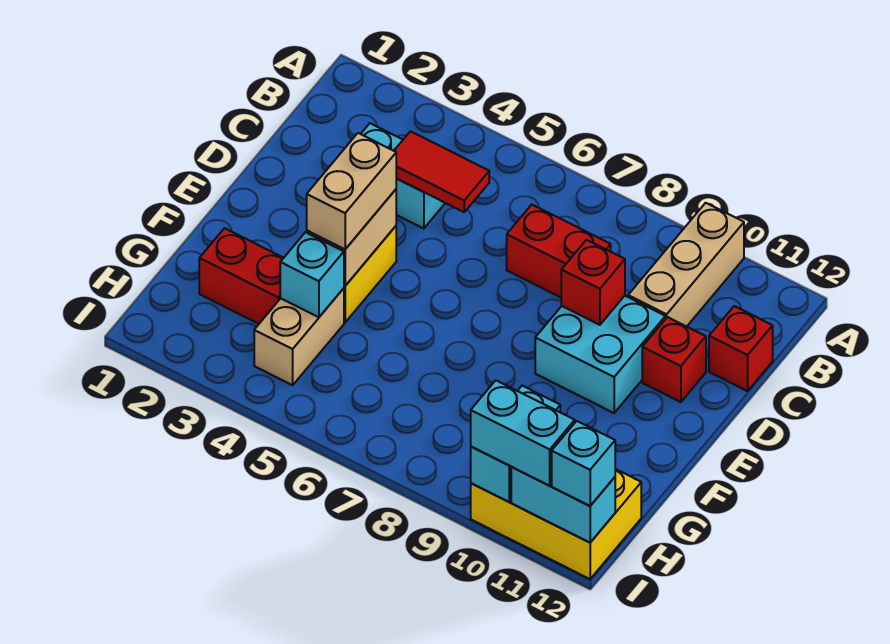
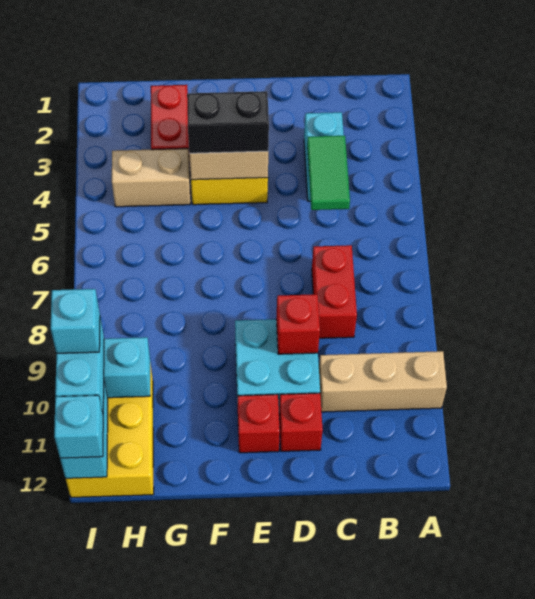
red tile C4:C5 level 2 -> green tile C4:C5 level 2
red brick C12 level 1 -> red brick E11 level 1
tan brick E4:F4 level 3 -> black brick E4:F4 level 3
cyan brick G4 level 2 -> cyan brick I10 level 4

